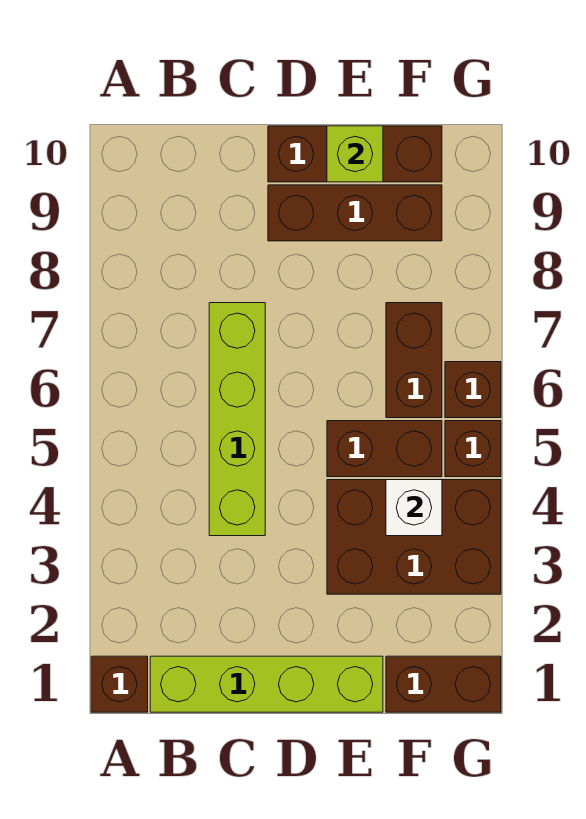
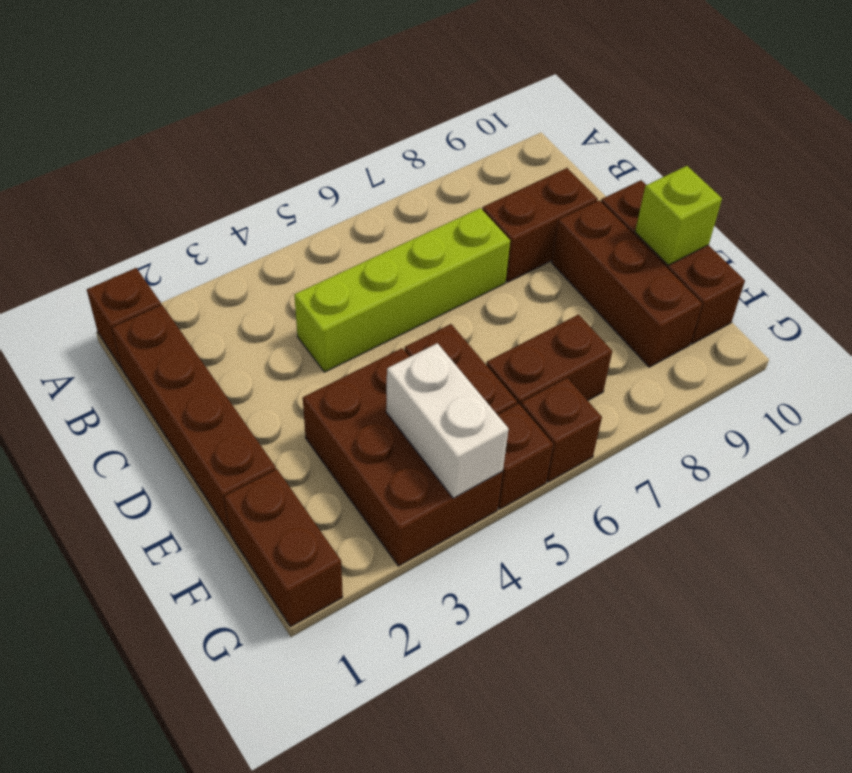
lime brick B1:E1 level 1 -> brown brick B1:E1 level 1
none -> brown brick C8:C9 level 1
white brick F4 level 2 -> white brick F4:G4 level 2

